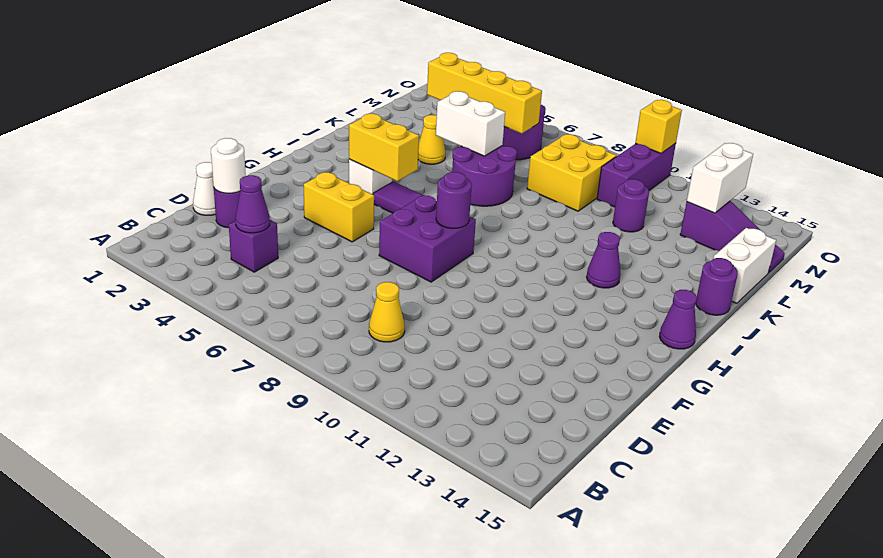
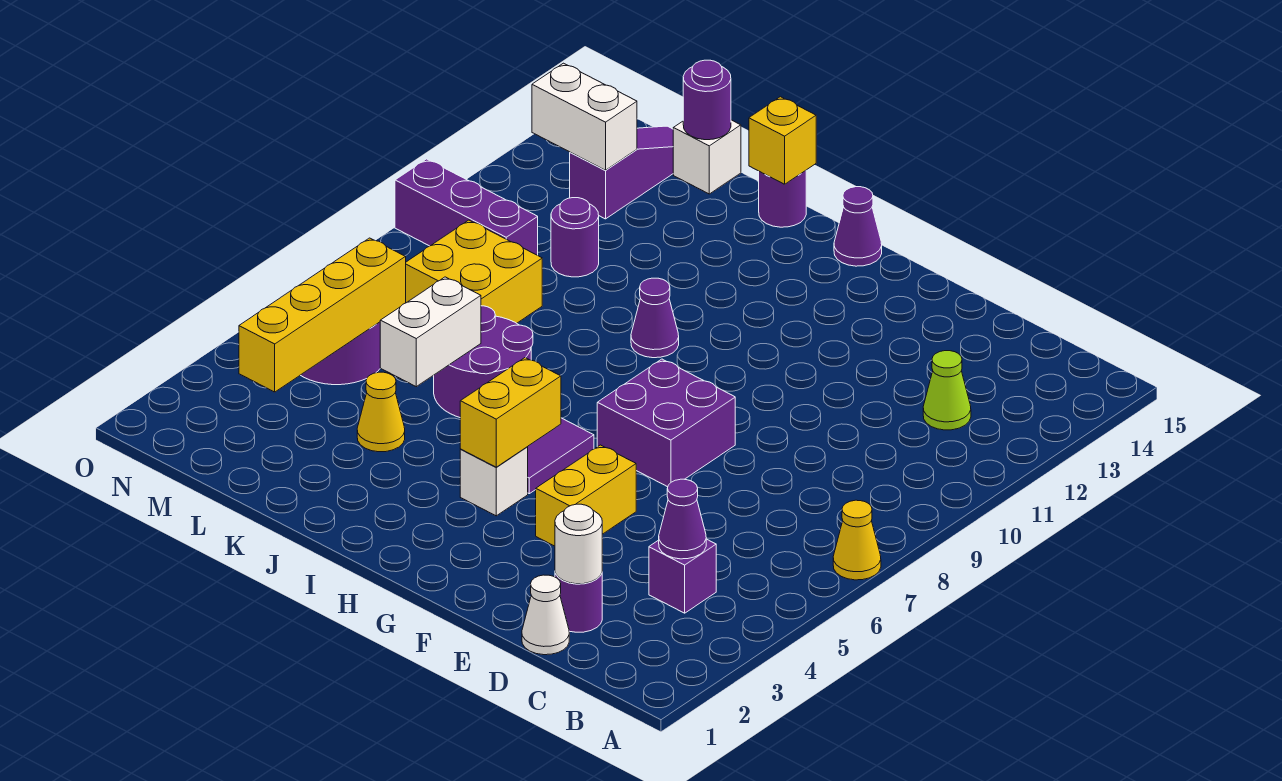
yellow cone C9 level 1 -> yellow cone A7 level 1
none -> lime cone C12 level 1
purple round brick G8 level 2 -> purple round brick L15 level 2
purple cone I12 level 1 -> purple cone I10 level 1
white brick K15:L15 level 1 -> white brick L15 level 1
yellow brick O10 level 2 -> yellow brick J15 level 2

